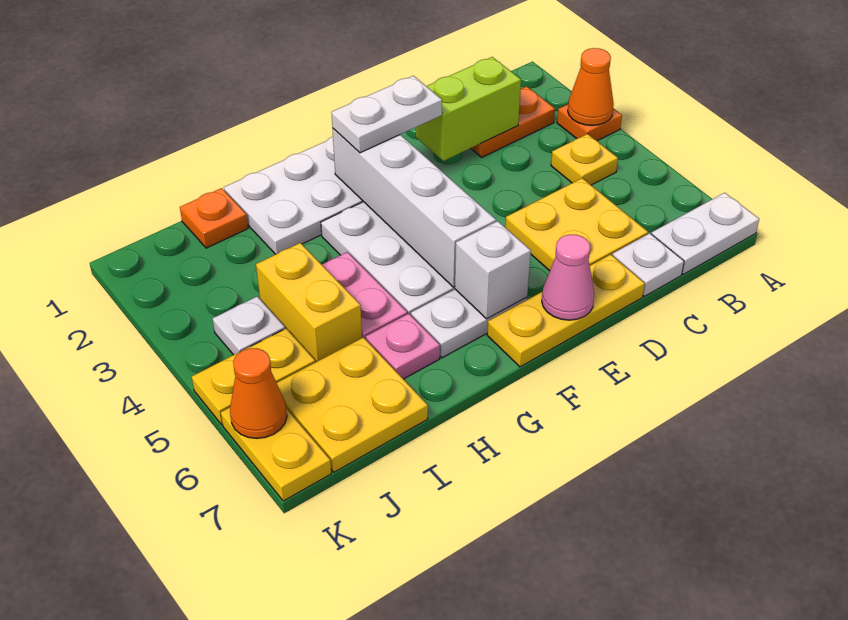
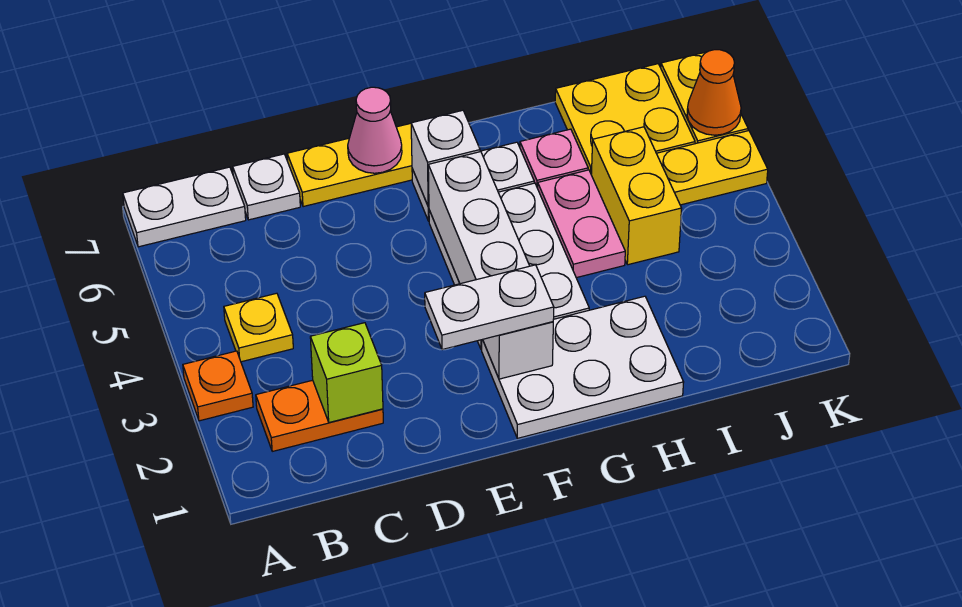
orange cone A3 level 2 -> none
lime brick C2:D2 level 2 -> lime brick C2 level 2
yellow plate C5:D6 level 1 -> none
orange plate I1 level 1 -> none
white plate J4 level 1 -> none

